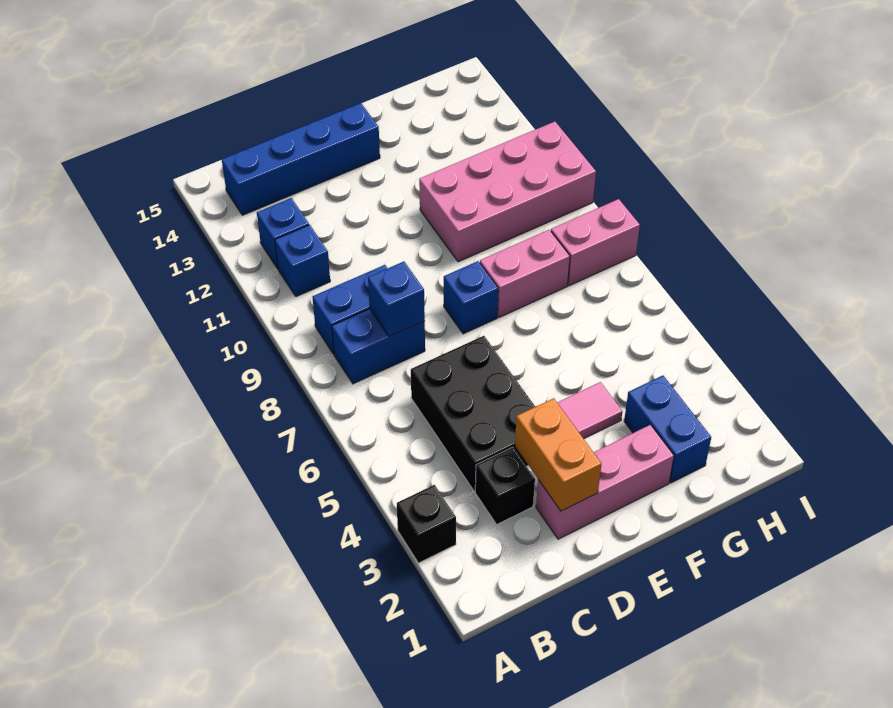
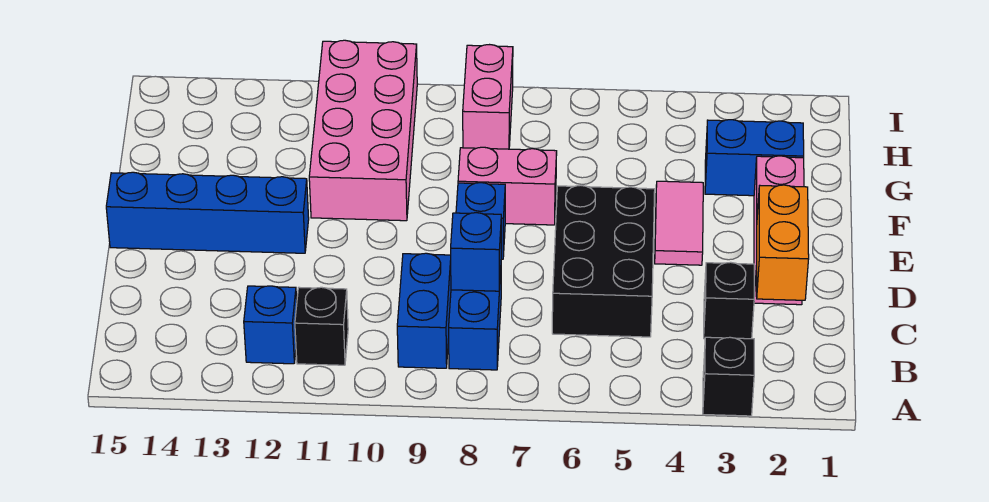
blue brick B11 level 1 -> black brick B11 level 1
blue brick B14:E14 level 1 -> blue brick E12:E15 level 1
black brick C4:D6 level 1 -> black brick C5:E6 level 1
orange brick D2:D3 level 2 -> orange brick C2:D2 level 2
pink brick F8:G8 level 1 -> pink brick F7:F8 level 1

